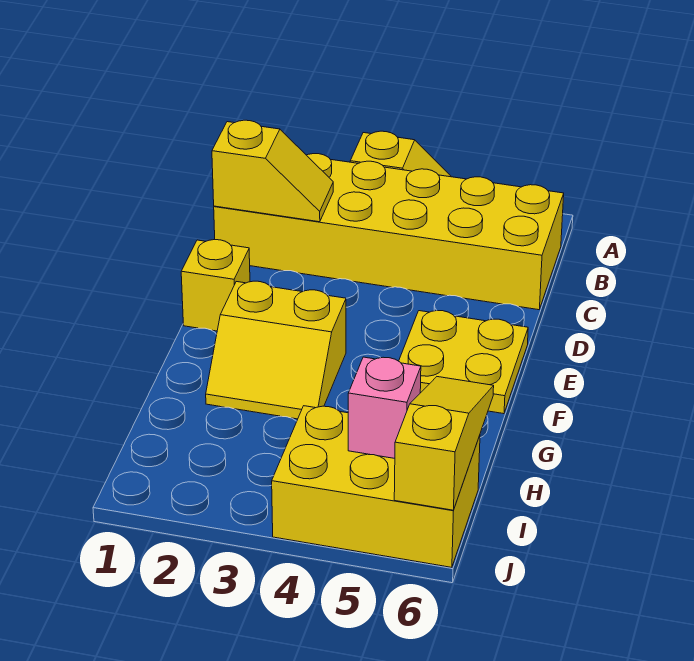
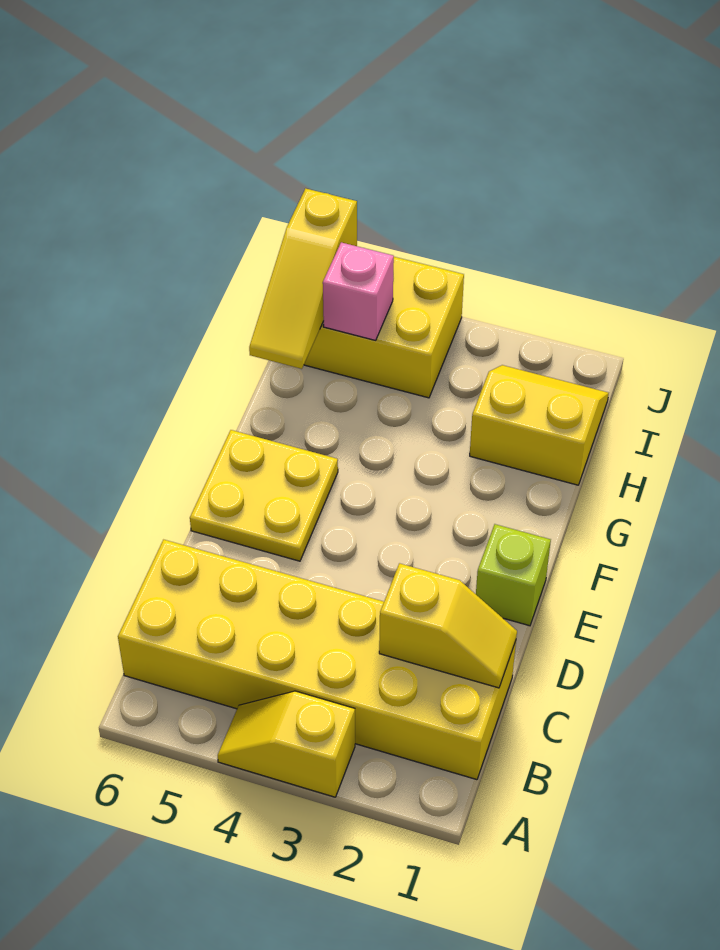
yellow slope C1:C2 level 2 top 1 -> yellow slope C1:C2 level 2 top 2
yellow brick E1 level 1 -> lime brick E1 level 1
yellow slope F2:G3 level 1 top F -> yellow slope H1:I2 level 1 top H

